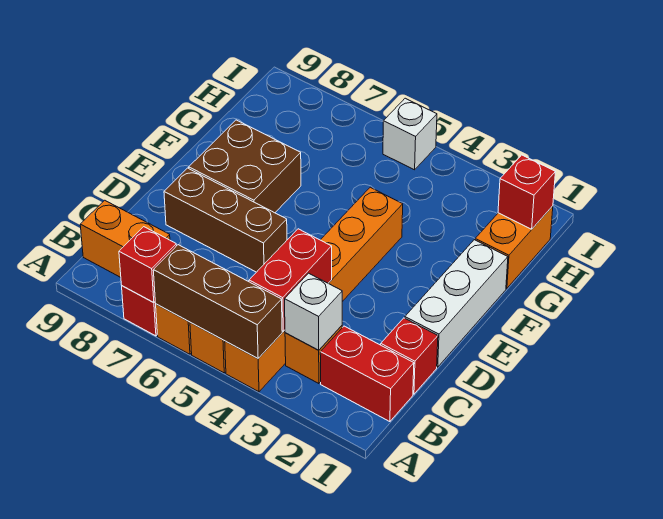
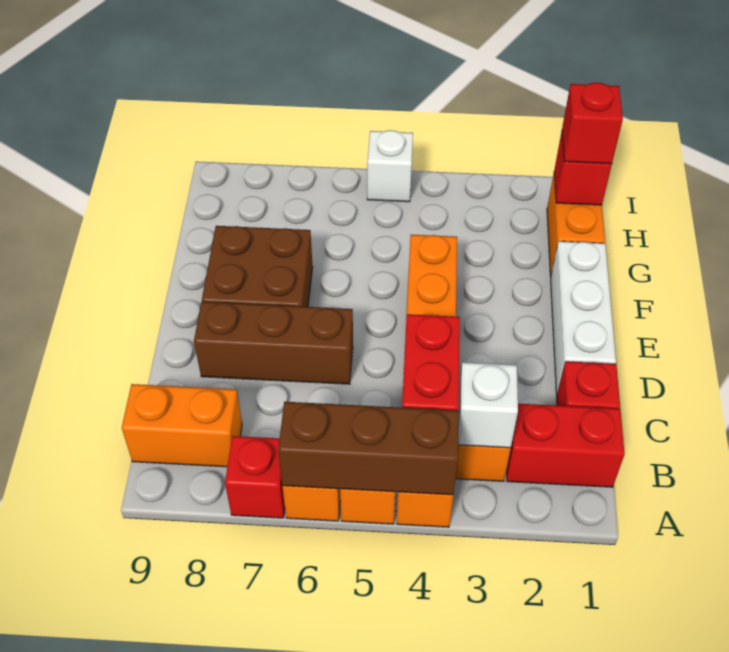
red brick A7 level 2 -> red brick H1 level 3

